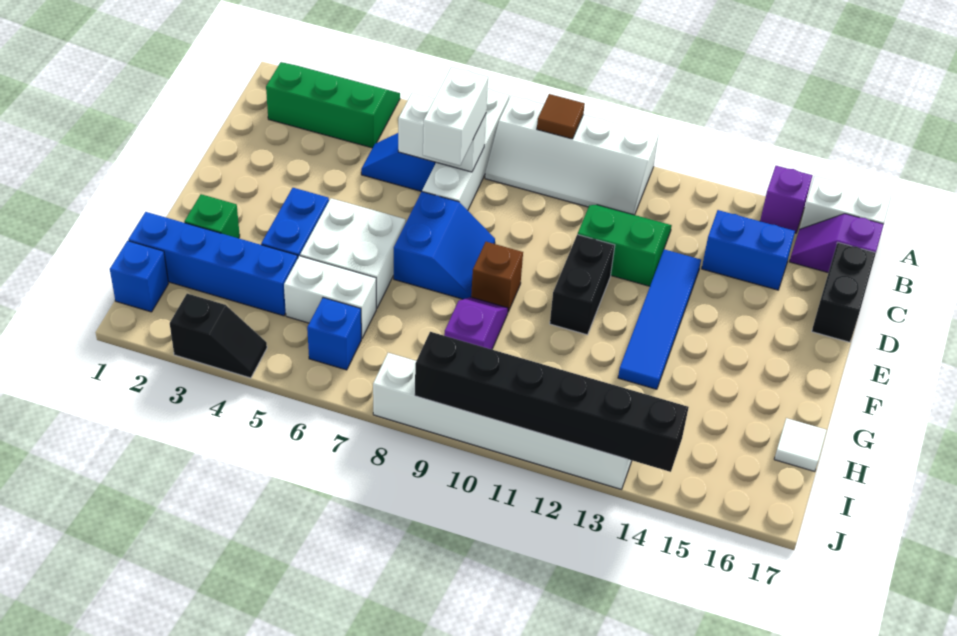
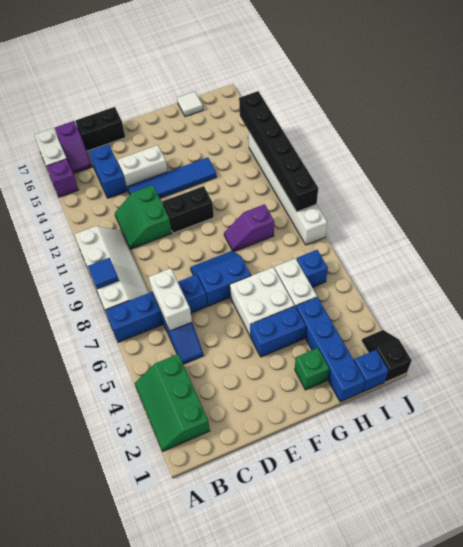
white brick A7:D7 level 1 -> blue brick A7:D7 level 1
brown tile A9 level 2 -> blue tile A9 level 2
white brick C7:D7 level 3 -> white brick D14:E14 level 1
brown brick F9 level 1 -> none
black slope J3:J4 level 1 top 3 -> black slope J1:J2 level 1 top 1

